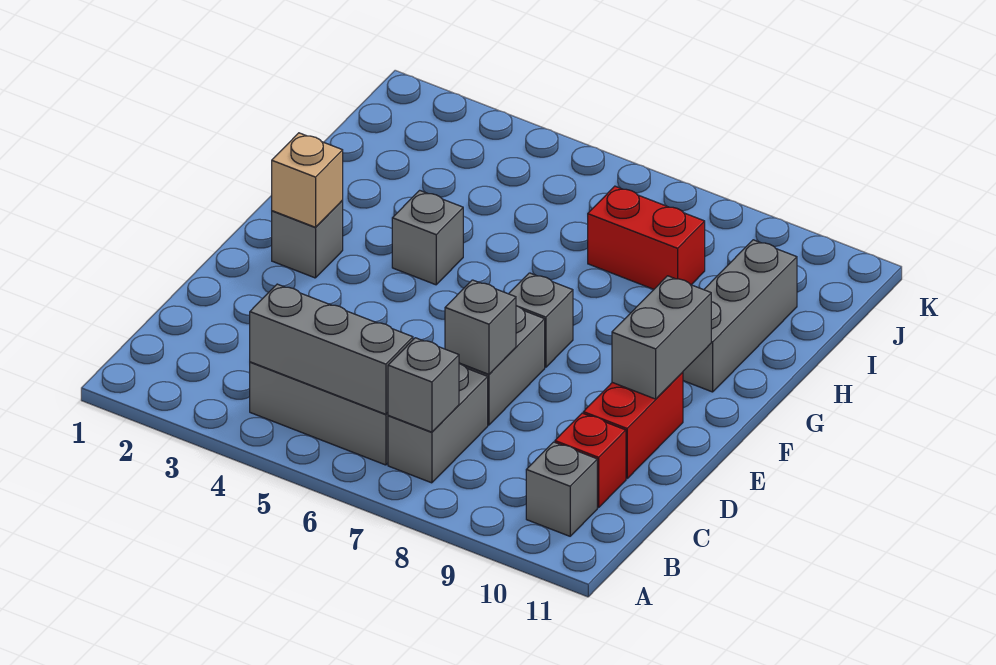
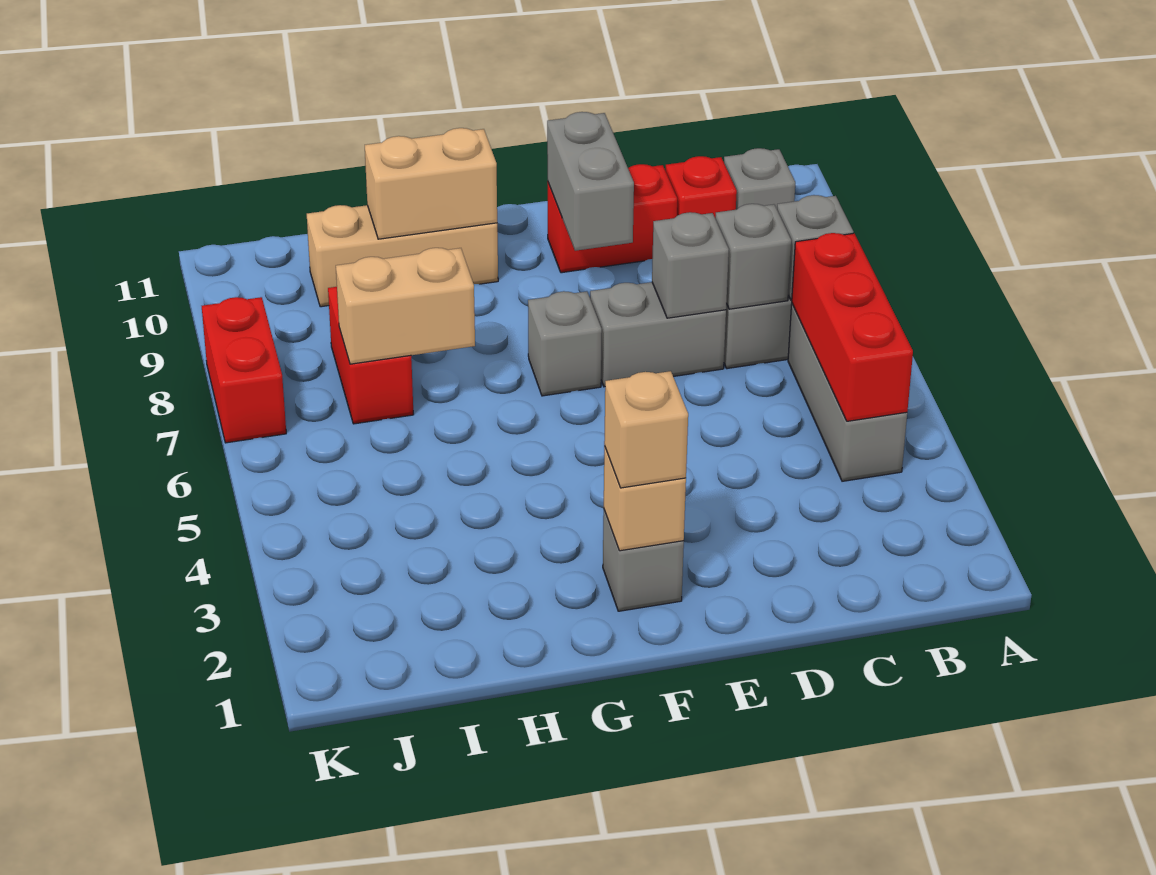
grey brick B4:B6 level 2 -> red brick B4:B6 level 2
grey brick E10:F10 level 2 -> grey brick E9:E10 level 2
none -> tan brick F2 level 3
grey brick G4 level 1 -> grey brick C7 level 2
grey brick G10:I10 level 1 -> tan brick G10:I10 level 1
none -> tan brick G10:H10 level 2
none -> tan brick H7:I7 level 2
none -> red brick K7:K8 level 1

